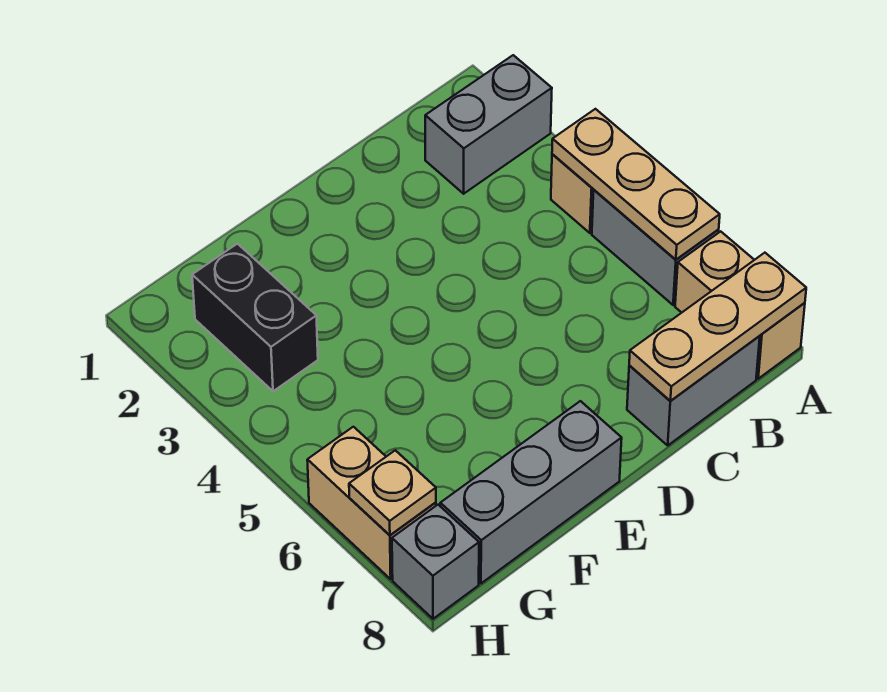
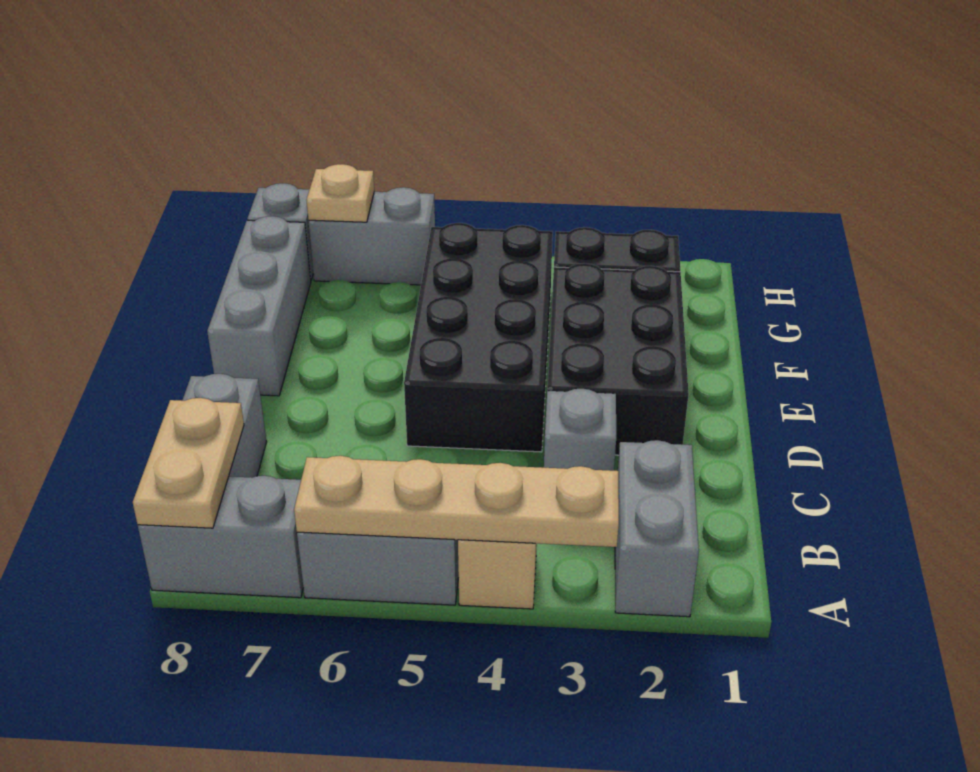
tan plate A4:A6 level 2 -> tan plate A3:A6 level 2
tan brick A7:A8 level 1 -> grey brick A7:A8 level 1
tan plate A8:C8 level 2 -> tan plate A8:B8 level 2
none -> grey brick C3 level 1
none -> black brick D2:F3 level 1
none -> black brick D4:G5 level 1
tan brick H6:H7 level 1 -> grey brick H6:H7 level 1

